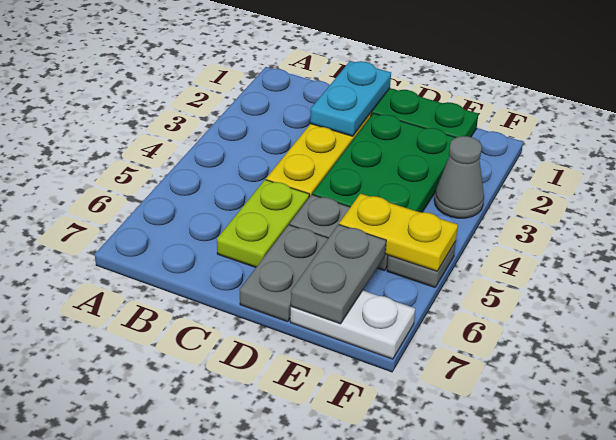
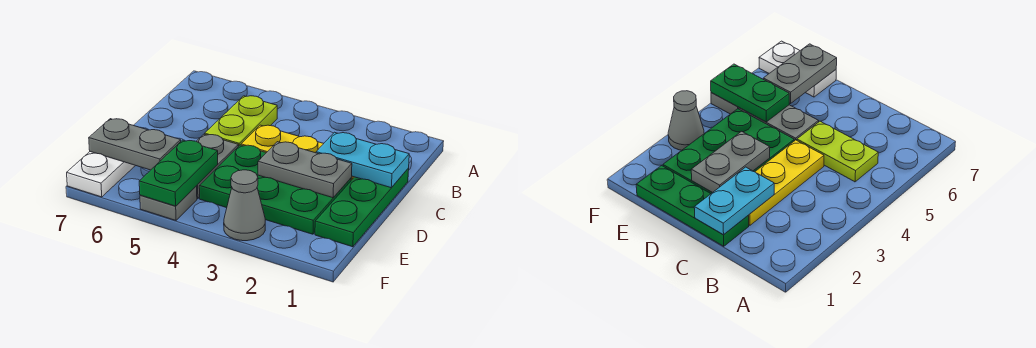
lime plate C5:C6 level 1 -> lime plate B5:C5 level 1
grey plate D6:D7 level 1 -> grey plate D2:D3 level 2
yellow plate E5:F5 level 2 -> green plate E5:F5 level 2

